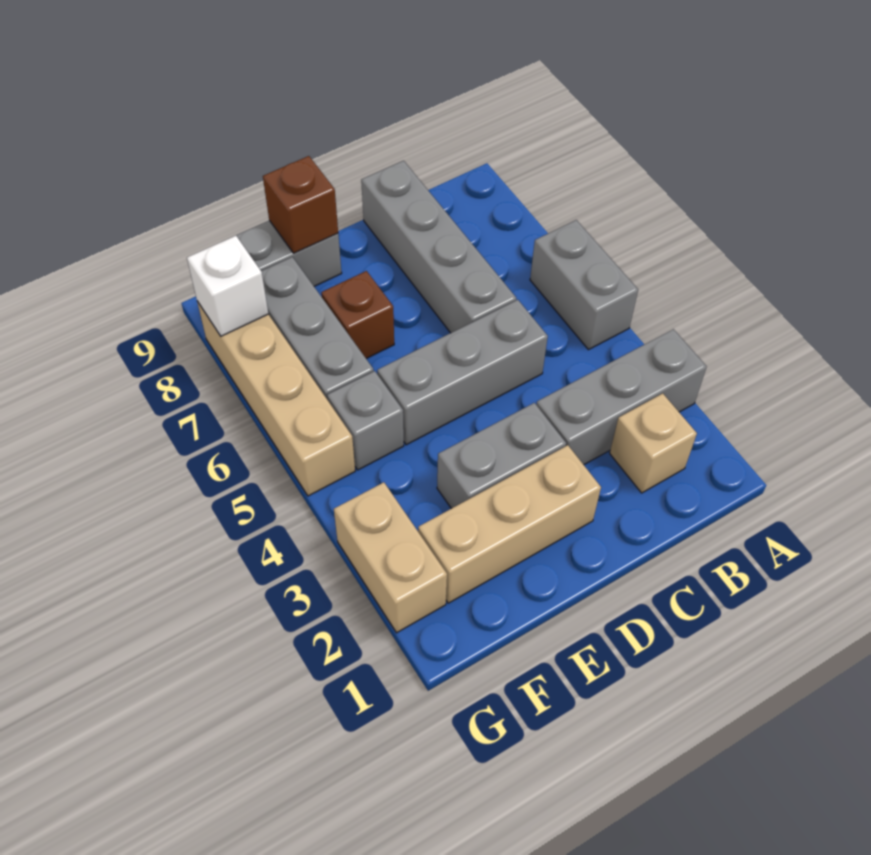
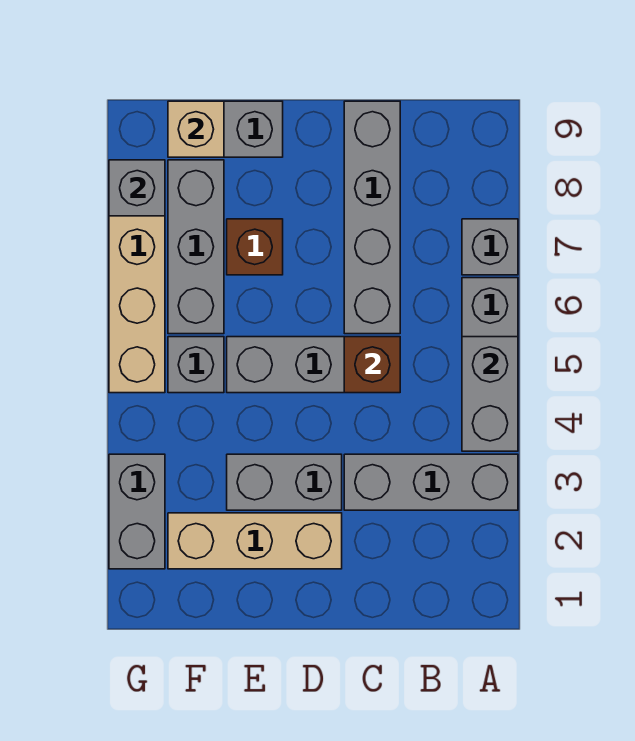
none -> grey brick A4:A5 level 2
none -> grey brick A7 level 1
tan brick B2 level 1 -> tan brick F9 level 2
brown brick E9 level 2 -> brown brick C5 level 2
tan brick G2:G3 level 1 -> grey brick G2:G3 level 1
white brick G8 level 2 -> grey brick G8 level 2

